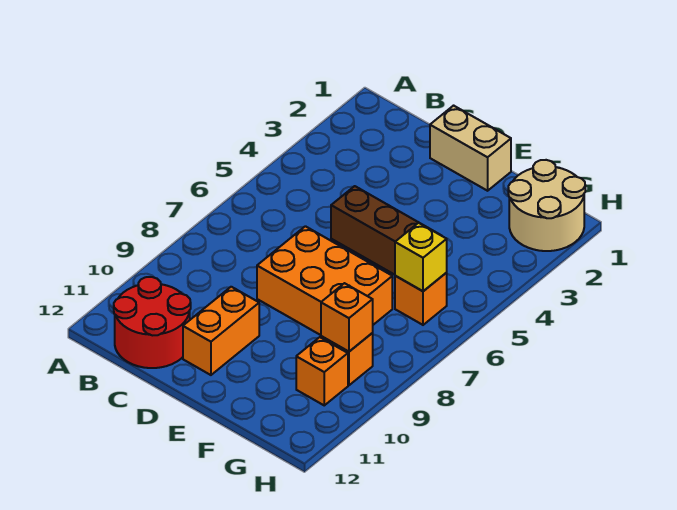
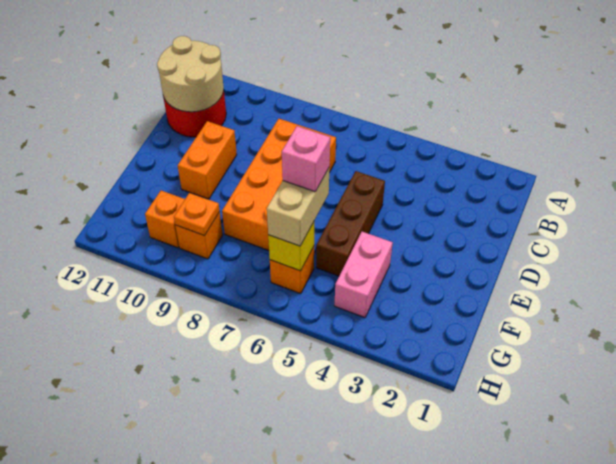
tan brick D1:E1 level 1 -> tan brick F6:G6 level 3
orange brick D7:F8 level 1 -> orange brick C7:F8 level 1
orange brick D10:D11 level 1 -> orange brick D10:E10 level 1
none -> pink brick F4:G4 level 1
none -> pink brick F6 level 4
tan round brick G1:H2 level 1 -> tan round brick B11:C12 level 2
orange brick G9 level 2 -> orange plate G9 level 2

